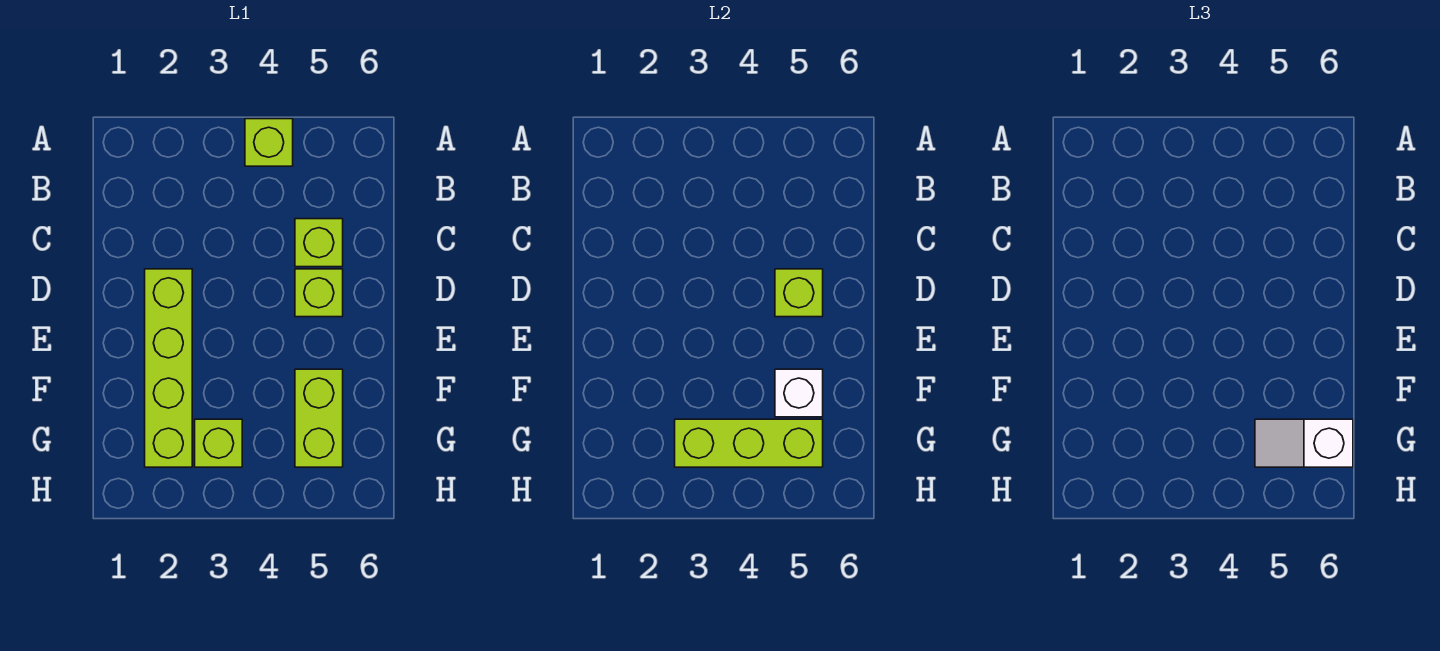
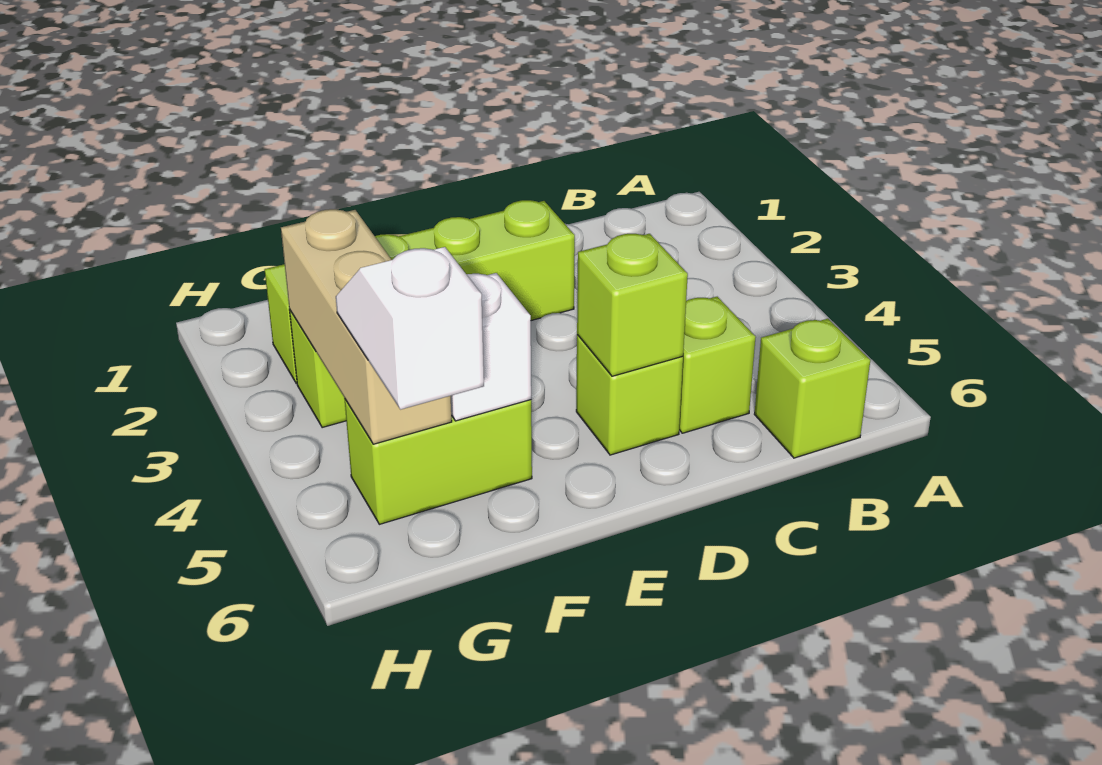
lime brick A4 level 1 -> lime brick B6 level 1
lime brick G3:G5 level 2 -> tan brick G3:G5 level 2

